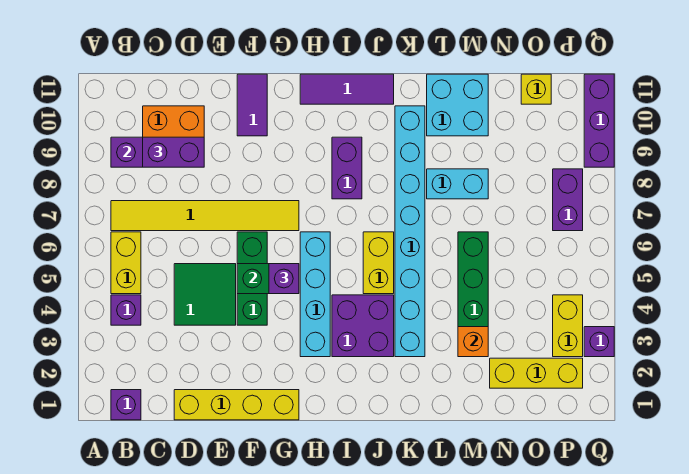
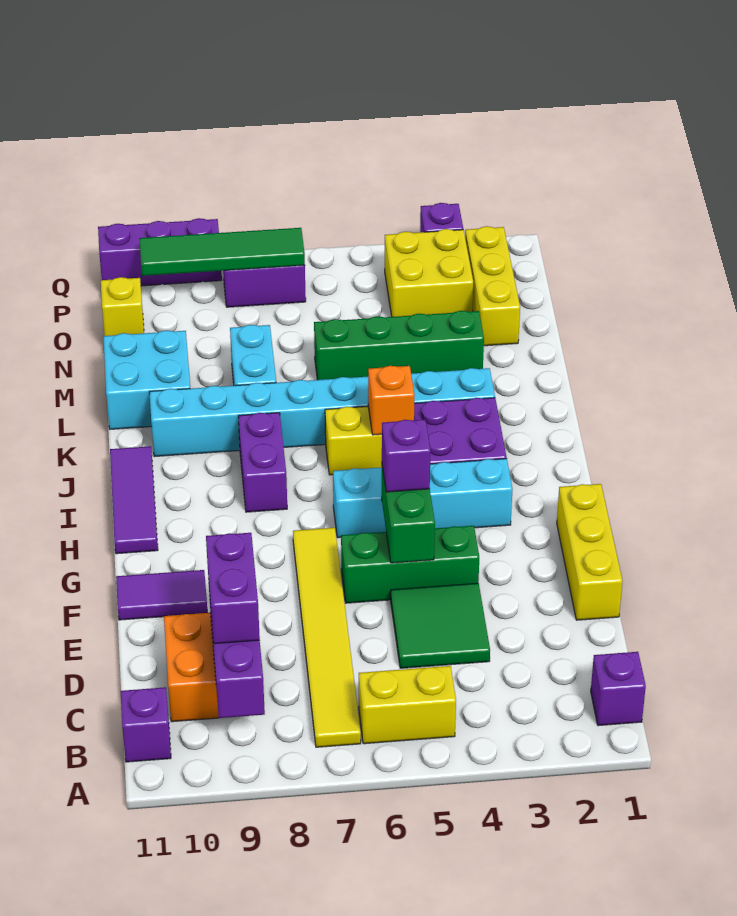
purple brick B4 level 1 -> purple brick B11 level 1
yellow brick D1:G1 level 1 -> yellow brick E1:G1 level 1
purple brick I8:I9 level 1 -> purple brick I8:J8 level 1
orange brick M3 level 2 -> orange brick J5 level 2
yellow brick P3:P4 level 1 -> yellow brick O3:P4 level 1
none -> green tile P7:P10 level 2

